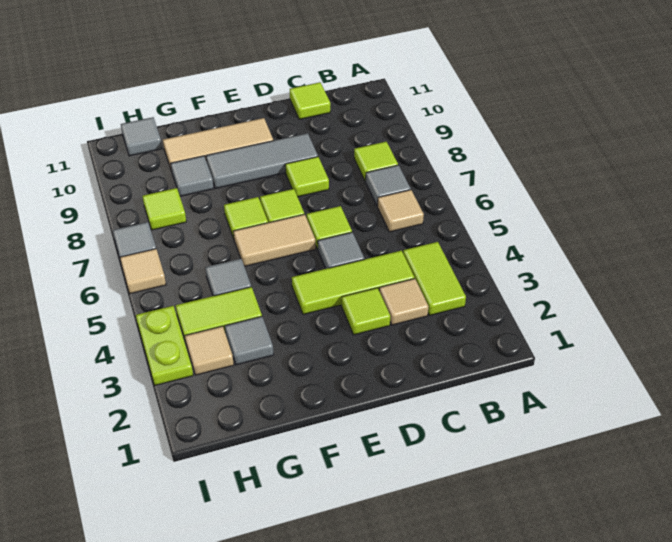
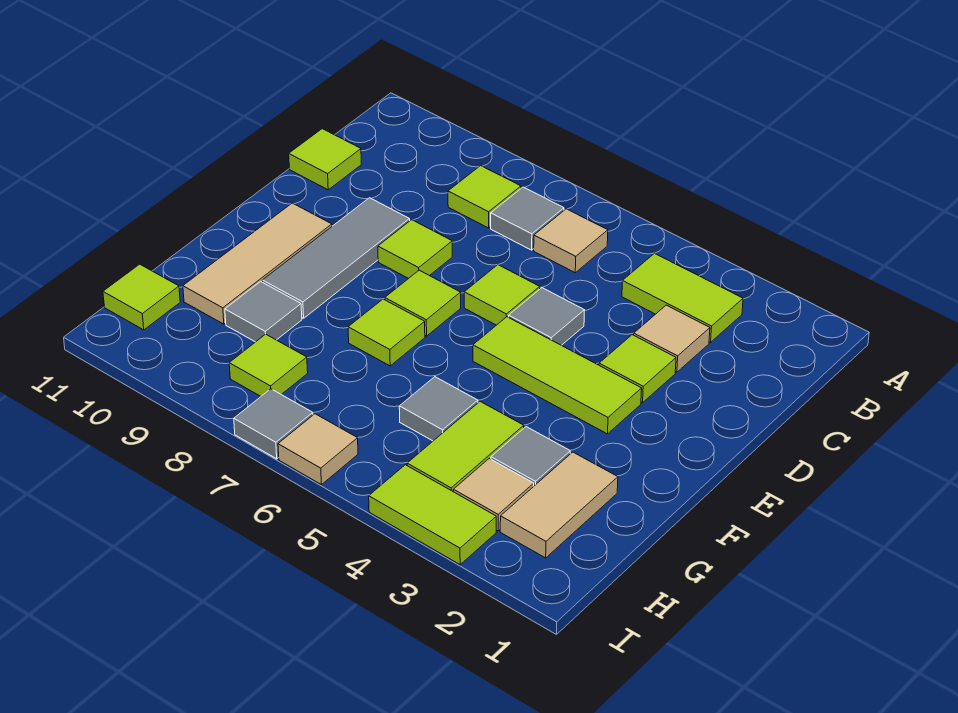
lime tile C4:E4 level 1 -> lime tile E3:E5 level 1
tan tile E6:F6 level 1 -> tan tile G2:H2 level 1
grey tile H11 level 1 -> lime tile H11 level 1
lime plate I3:I4 level 1 -> lime tile I3:I4 level 1

